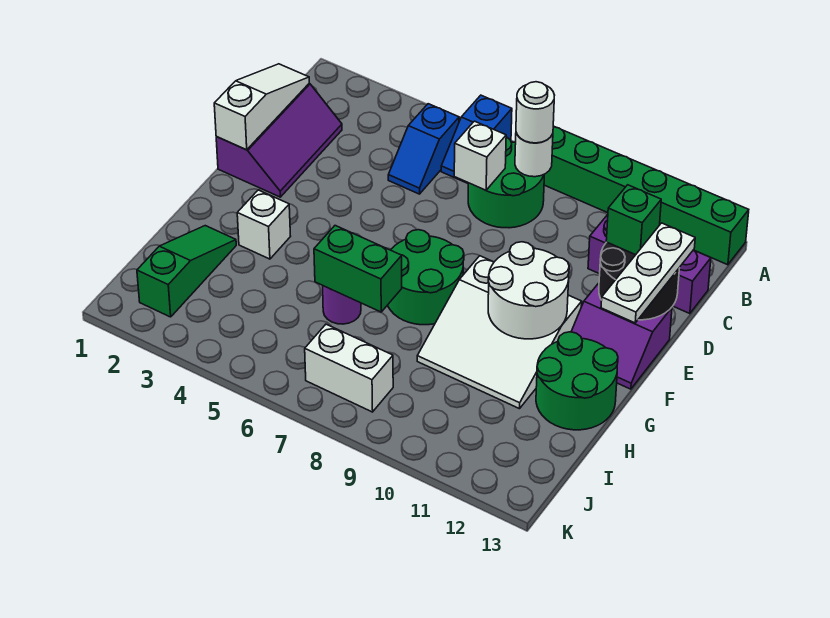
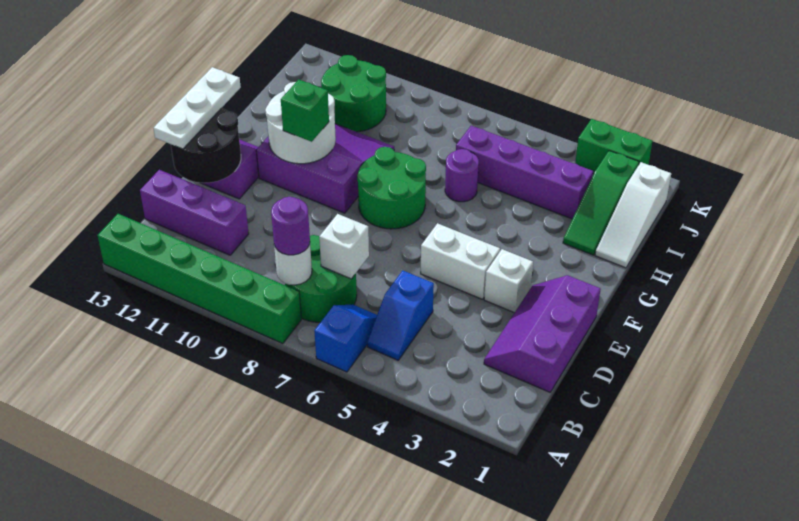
blue slope B5:C5 level 1 top B -> blue slope B5:C5 level 1 top C
white round brick B8 level 3 -> purple round brick B8 level 3
white slope C1:E1 level 2 top E -> white slope H1:J1 level 1 top J
green brick D12 level 3 -> green brick F10 level 3
white slope F9:H11 level 1 top F -> purple slope F9:H11 level 1 top F
white brick G3 level 1 -> white brick E3 level 1
green round brick G12:H13 level 1 -> green round brick I10:J11 level 1
green brick H6:H7 level 2 -> green brick K2:K3 level 1
none -> purple brick I3:I6 level 1
white brick J7:J8 level 1 -> white brick E4:E5 level 1

